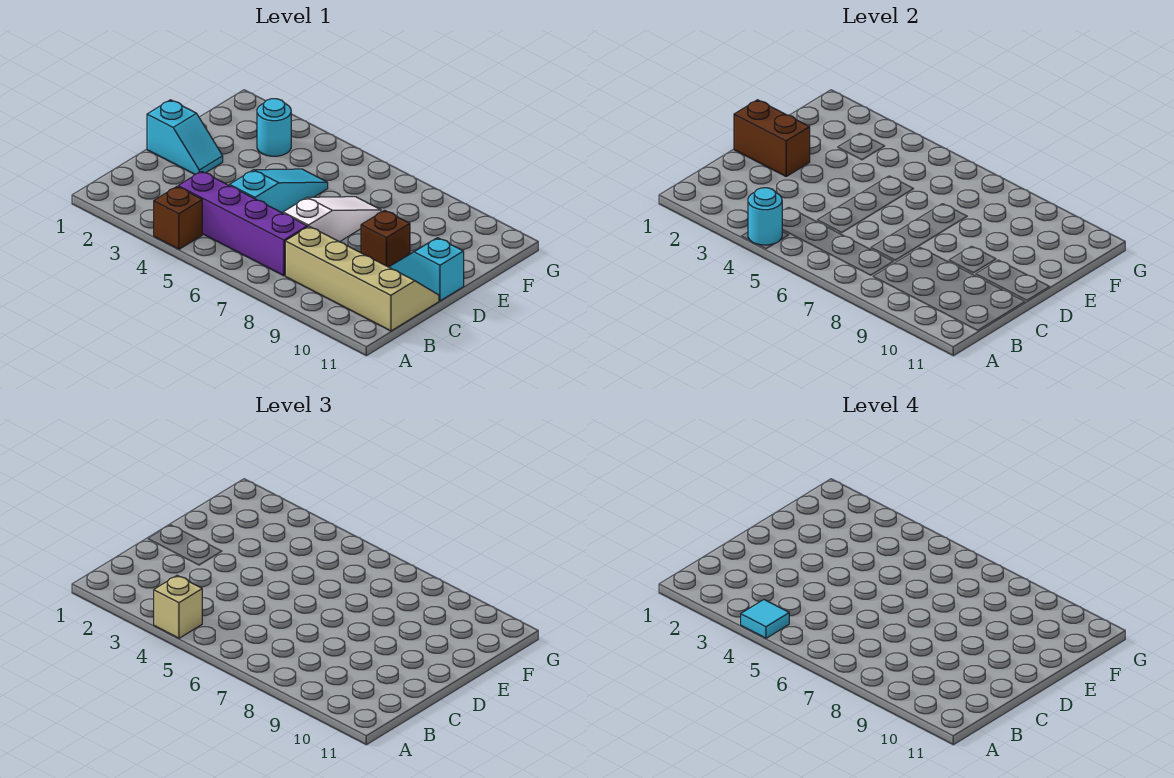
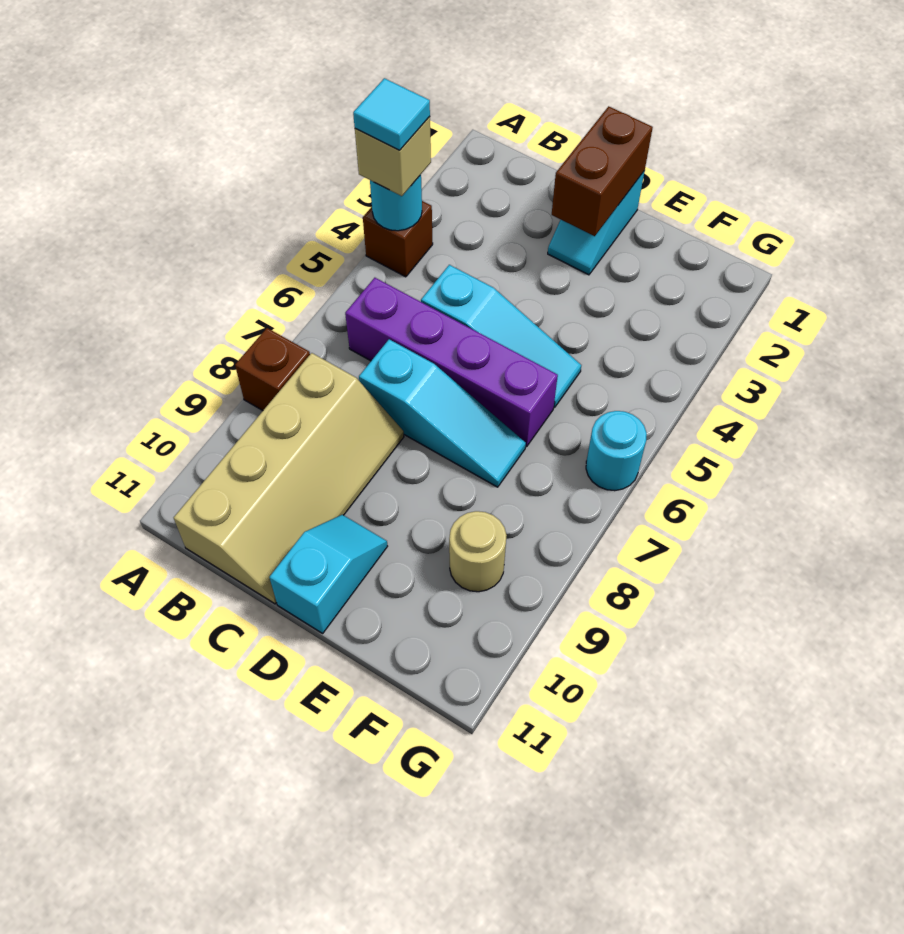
purple brick B4:B7 level 1 -> purple brick B6:E6 level 1
white slope C7:E7 level 1 top C -> cyan slope C7:E7 level 1 top C
brown brick D9 level 1 -> brown brick A8 level 1
cyan round brick F3 level 1 -> cyan round brick G6 level 1
none -> tan round brick F9 level 1

